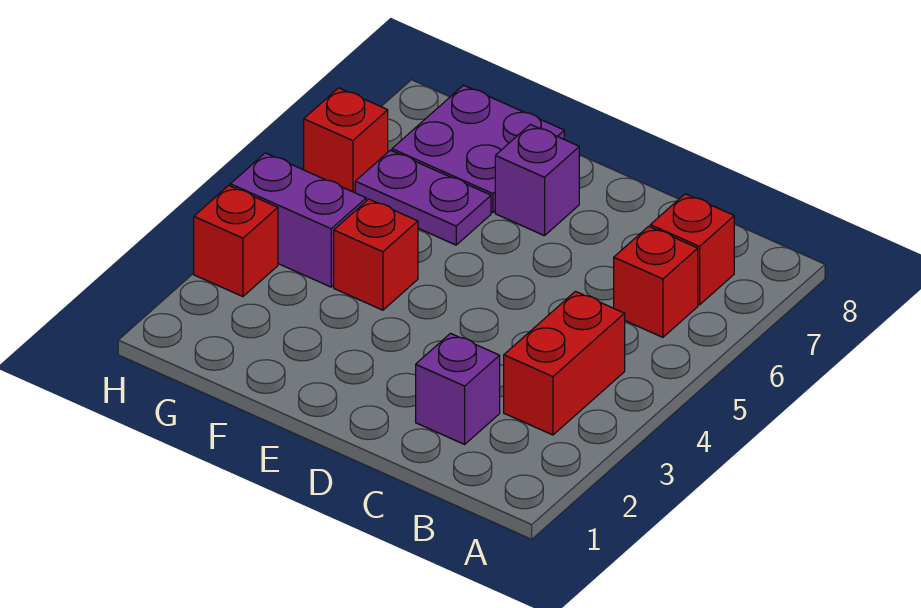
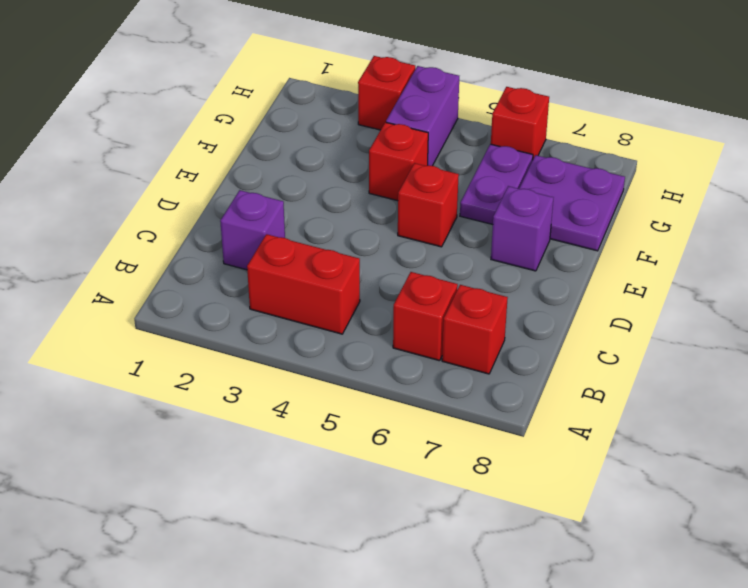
none -> red brick E5 level 1

